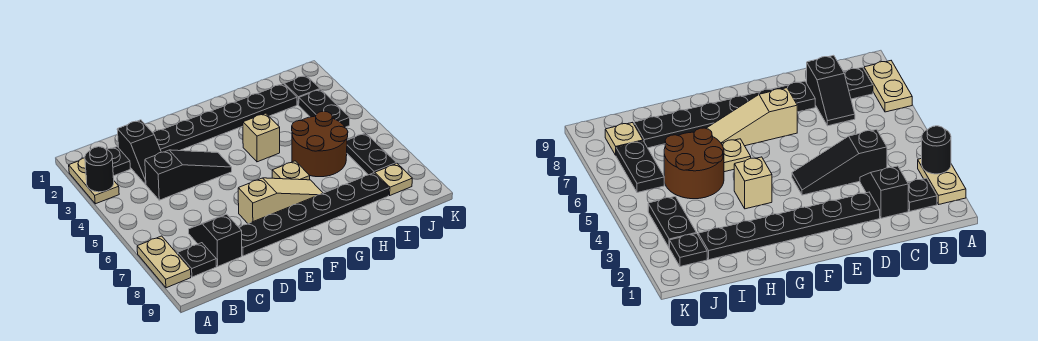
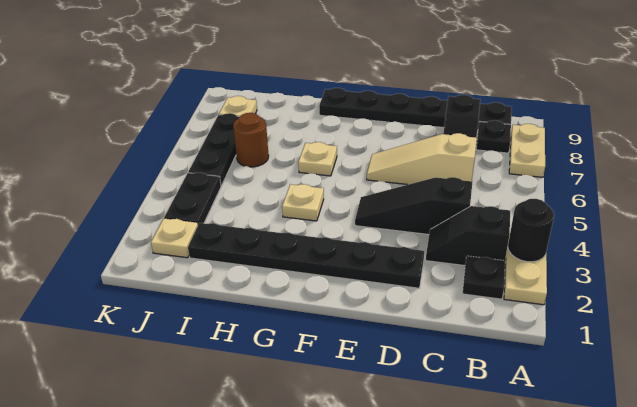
black slope C2:C3 level 1 top 2 -> black slope B3:C3 level 1 top B
black plate D8:I8 level 1 -> black plate B9:G9 level 1
tan slope E7:G7 level 1 top E -> tan slope C6:E6 level 1 top C
tan brick G4 level 1 -> tan plate G4 level 1
brown round brick H5:I6 level 1 -> brown round brick I6 level 1
black plate J2 level 1 -> tan plate J2 level 1
black plate J6:J7 level 1 -> black plate J5:J7 level 1

